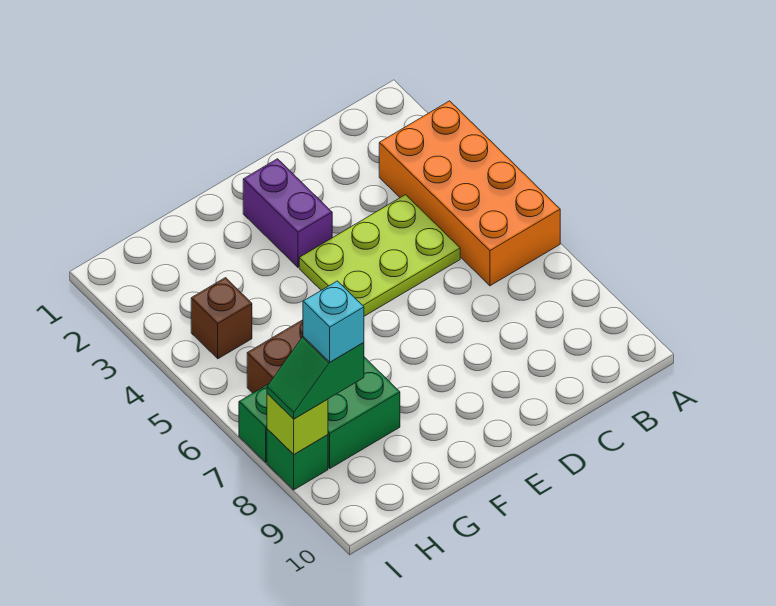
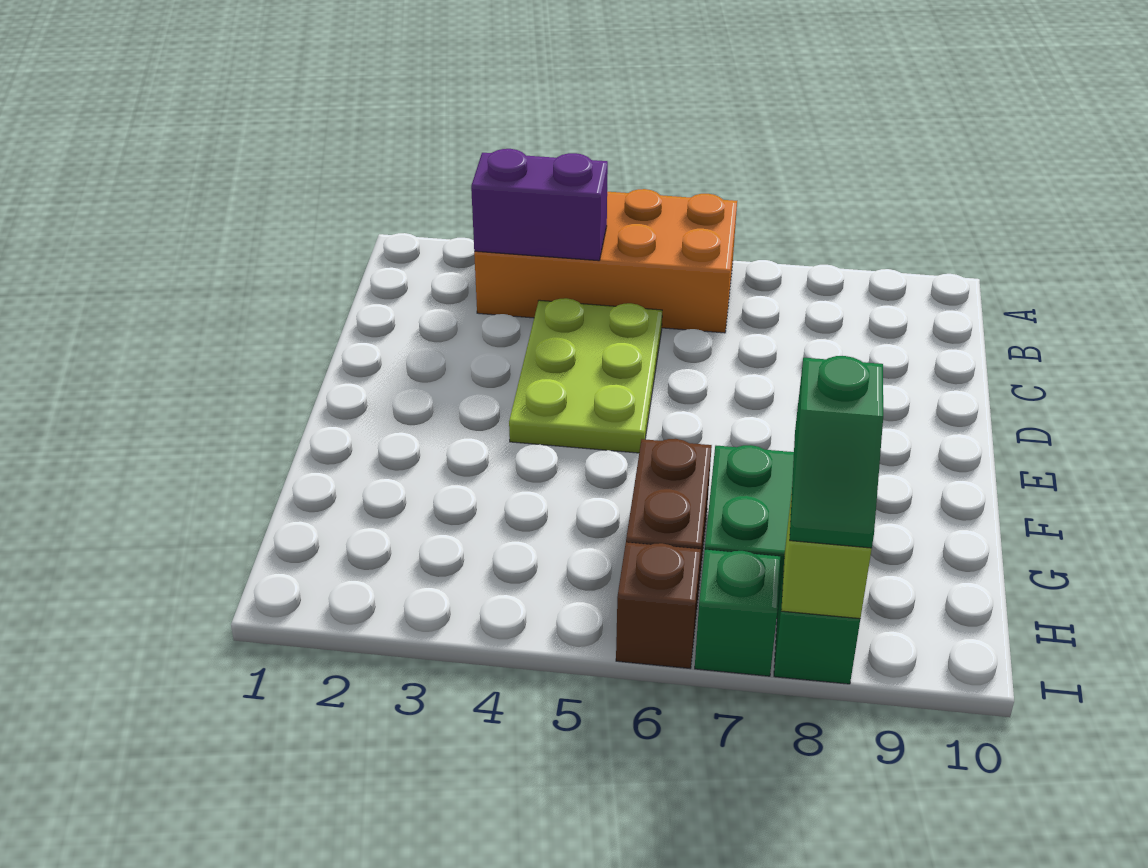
purple brick E2:E3 level 1 -> purple brick B3:B4 level 2
brown brick H4 level 1 -> brown brick I6 level 1
cyan brick H8 level 4 -> none

